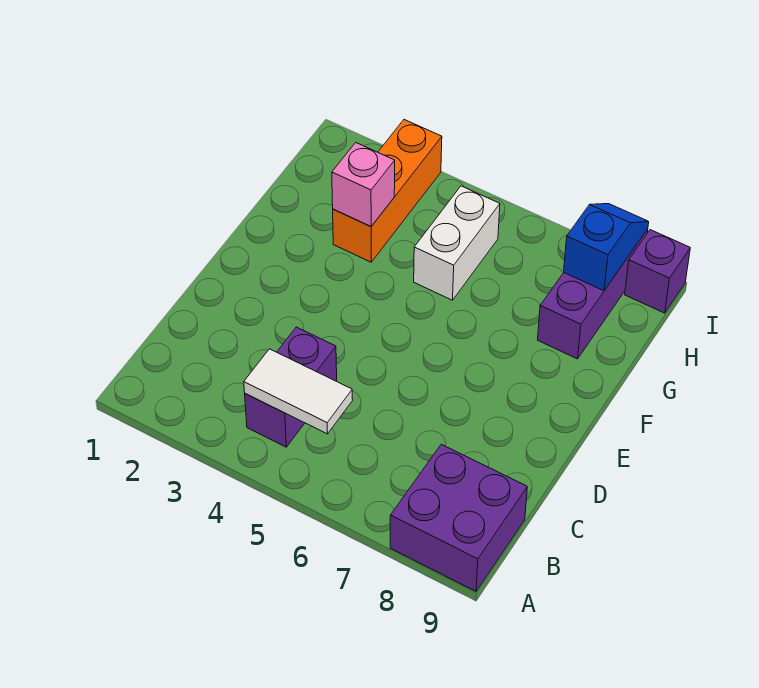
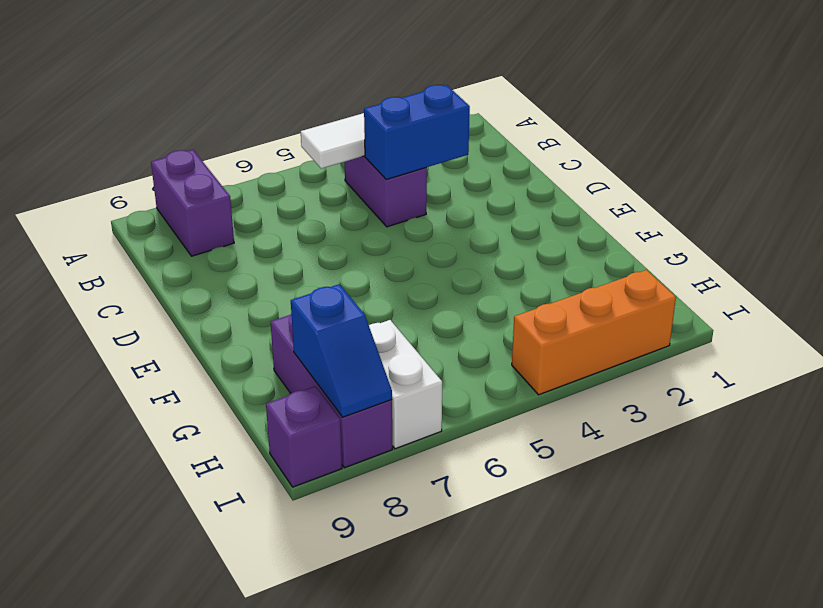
purple brick A8:B9 level 1 -> purple brick A8:B8 level 1
none -> blue brick C3:C4 level 2
orange brick G3:I3 level 1 -> orange brick I2:I4 level 1
pink brick G3 level 2 -> none
white brick G5:H5 level 1 -> white brick H7:I7 level 1

